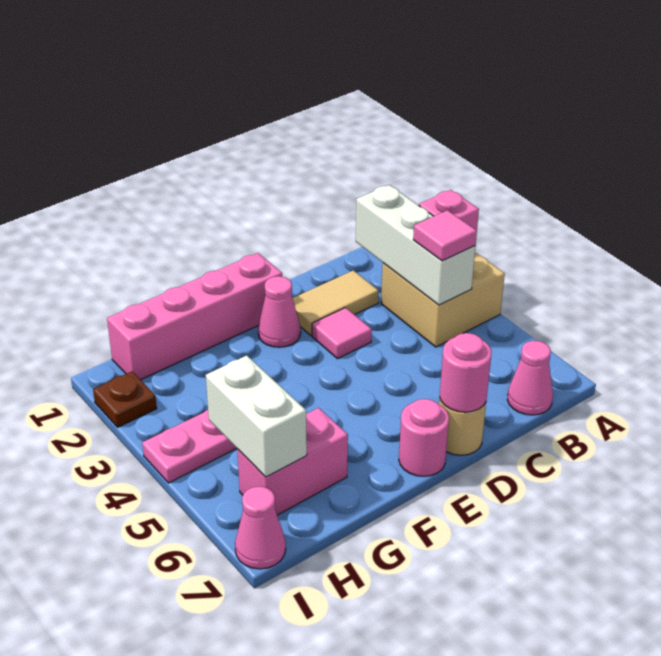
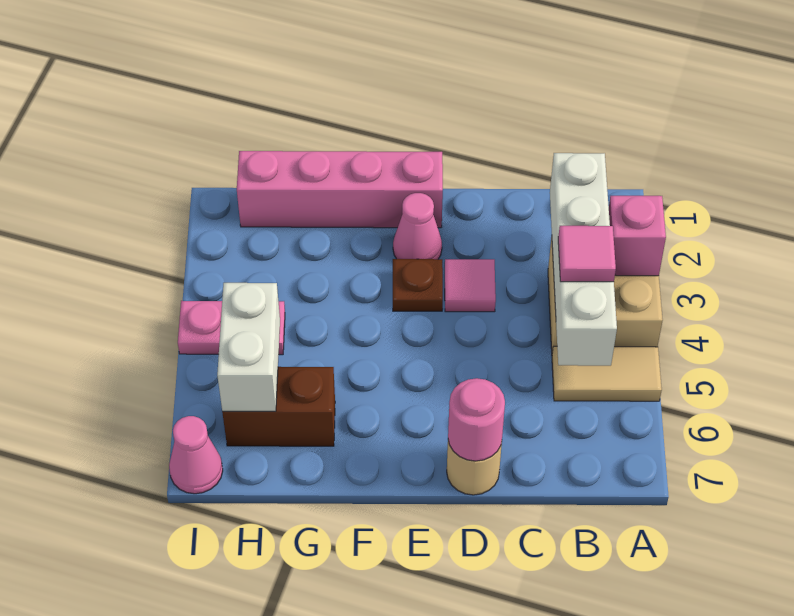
white brick B2:B4 level 2 -> white brick B2:B5 level 2
pink cone B7 level 1 -> none
tan tile C2:D2 level 1 -> tan tile A5:B5 level 1
pink round brick E7 level 1 -> none
pink brick G6:H6 level 1 -> brown brick G6:H6 level 1
brown plate I2 level 1 -> brown plate E3 level 1

